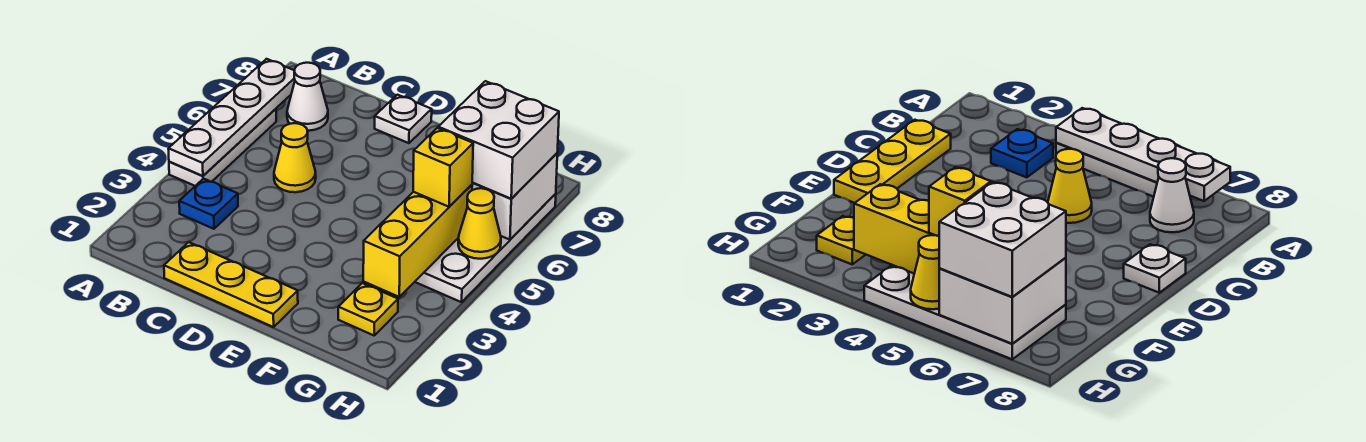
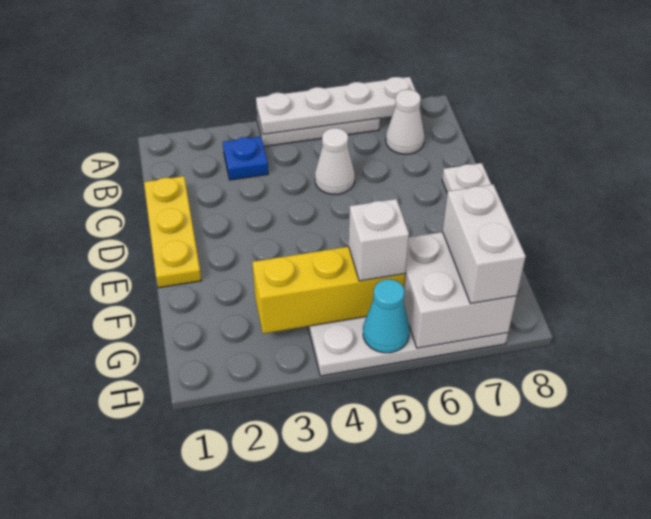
yellow cone C5 level 1 -> white cone C5 level 1
yellow plate G2 level 1 -> none
yellow brick G5 level 3 -> white brick G5 level 3
white brick G6:H7 level 3 -> white brick G7:H7 level 3
yellow cone H5 level 2 -> cyan cone H5 level 2

